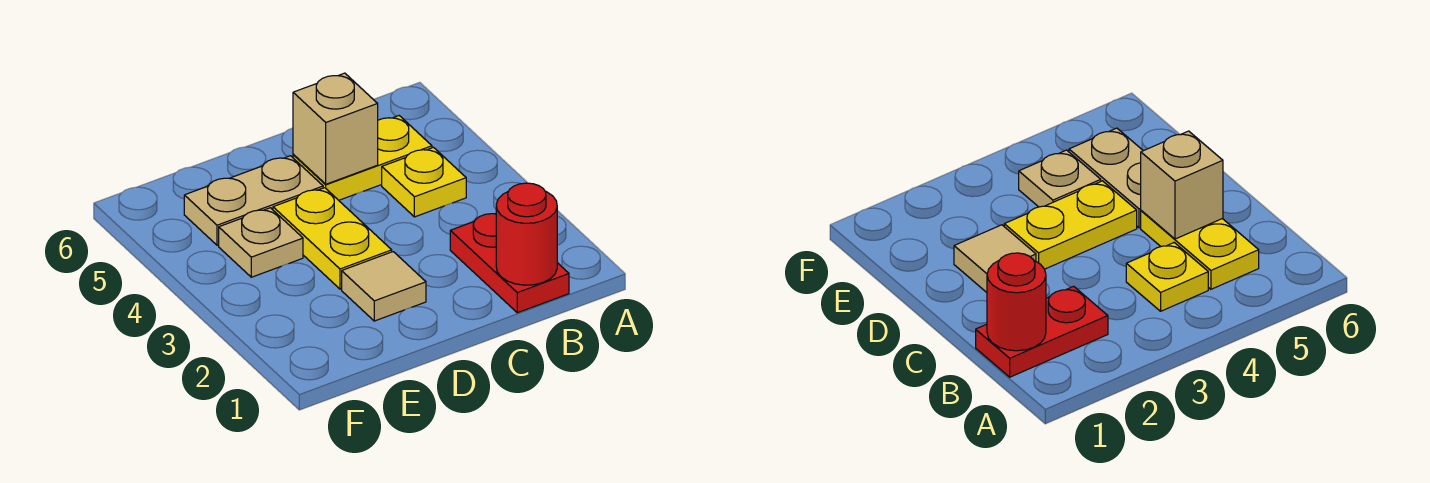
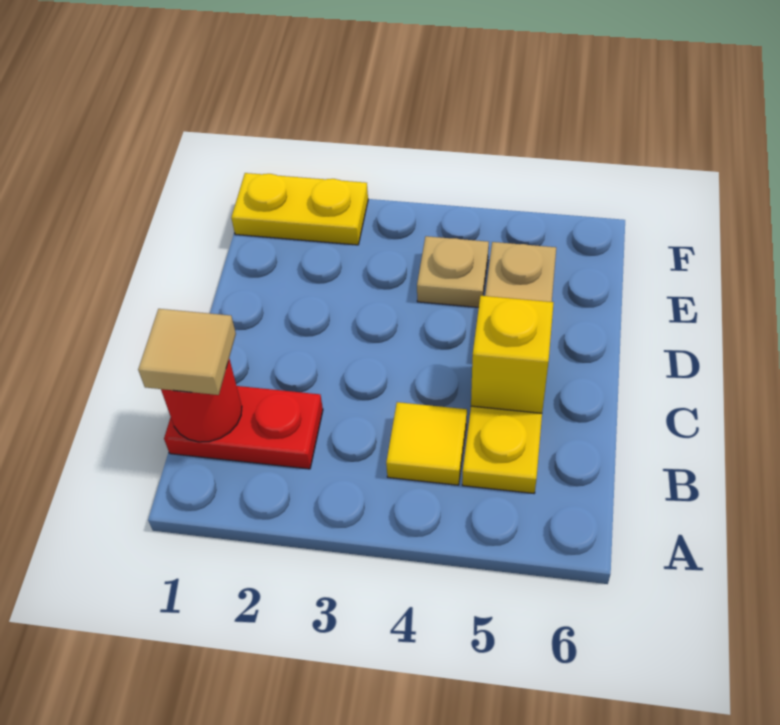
yellow plate B4 level 1 -> yellow tile B4 level 1
tan brick C5 level 2 -> yellow brick C5 level 2
tan tile D2 level 1 -> tan tile B1 level 3
yellow plate D3:D4 level 1 -> yellow plate F1:F2 level 1

